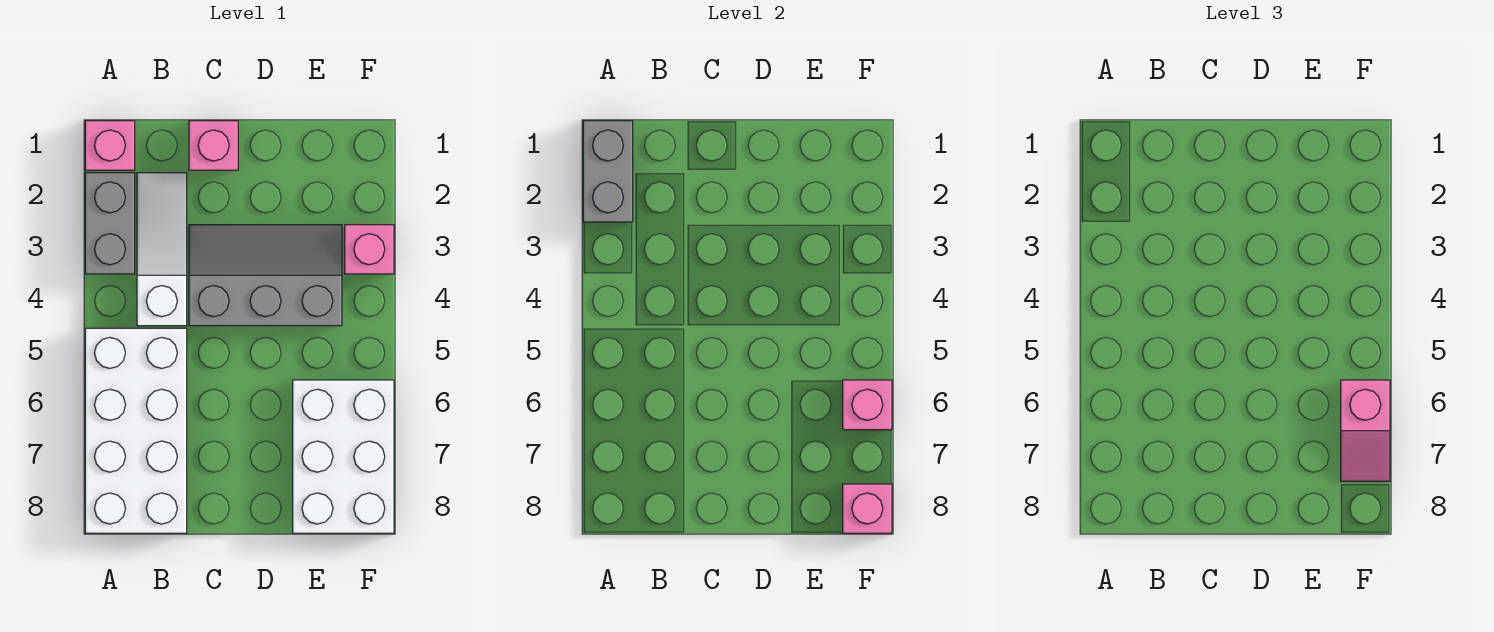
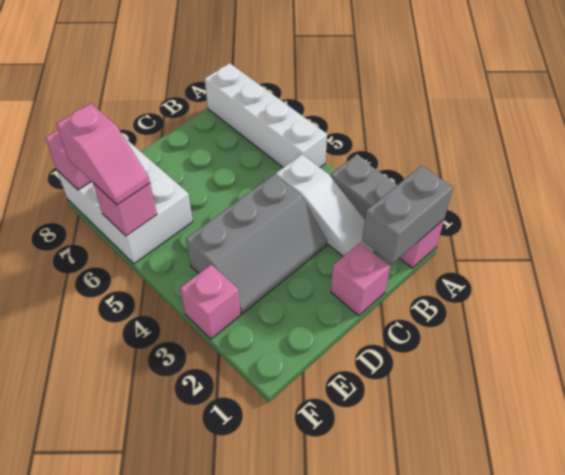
grey brick A1:A2 level 2 -> grey brick A1:B1 level 2
white brick A5:B8 level 1 -> white brick A5:A8 level 1
pink slope F6:F7 level 3 top 6 -> pink slope F6:F7 level 3 top 7

